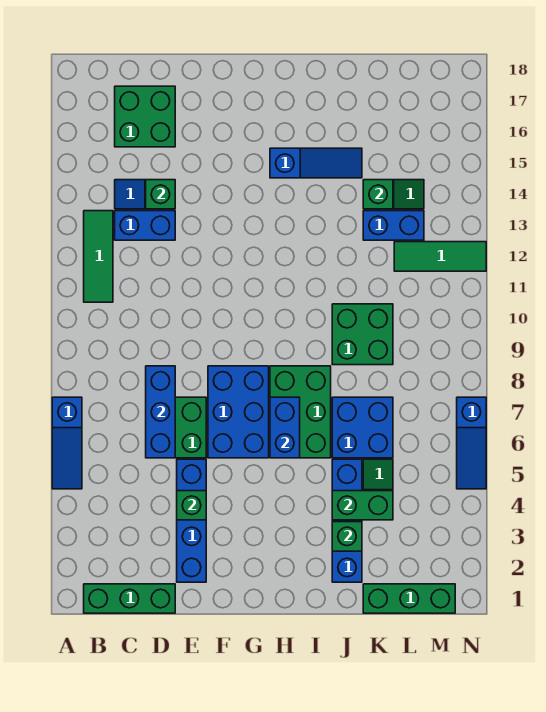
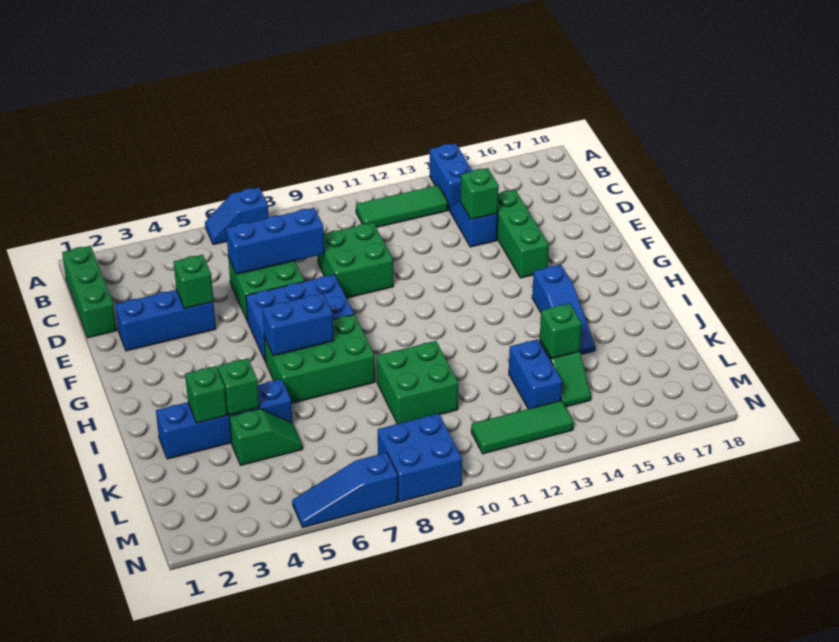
blue slope A5:A7 level 1 top 7 -> blue slope A6:A7 level 1 top 7
blue brick C13:D13 level 1 -> blue brick A14:B14 level 1
green brick C16:D17 level 1 -> green brick D9:E10 level 1
blue brick E2:E5 level 1 -> blue brick E2:E4 level 1
green brick J4:K4 level 2 -> green brick J4 level 2
blue brick J6:K7 level 1 -> blue brick M8:N9 level 1
green brick K1:M1 level 1 -> green brick D15:F15 level 1
green tile L12:N12 level 1 -> green tile M11:M13 level 1

